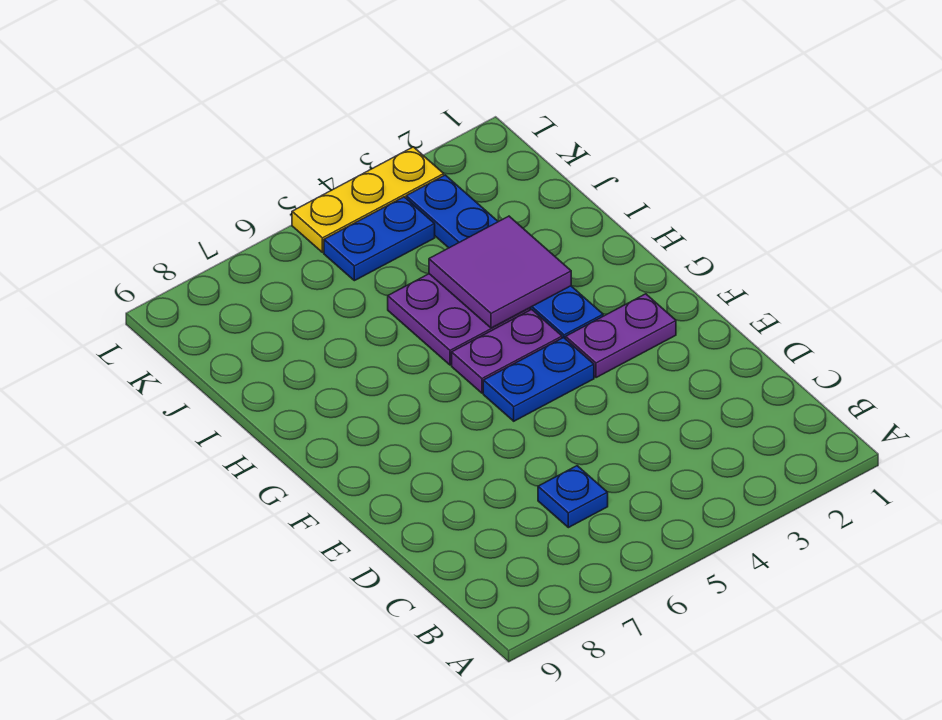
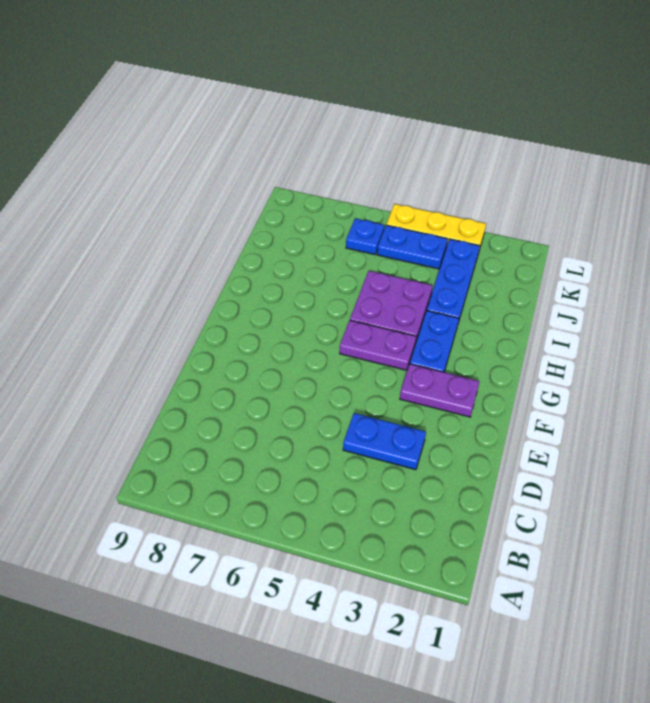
blue plate C6 level 1 -> blue plate K6 level 1
blue plate F4:F5 level 1 -> blue plate D3:D4 level 1
purple tile H3:I4 level 2 -> none

